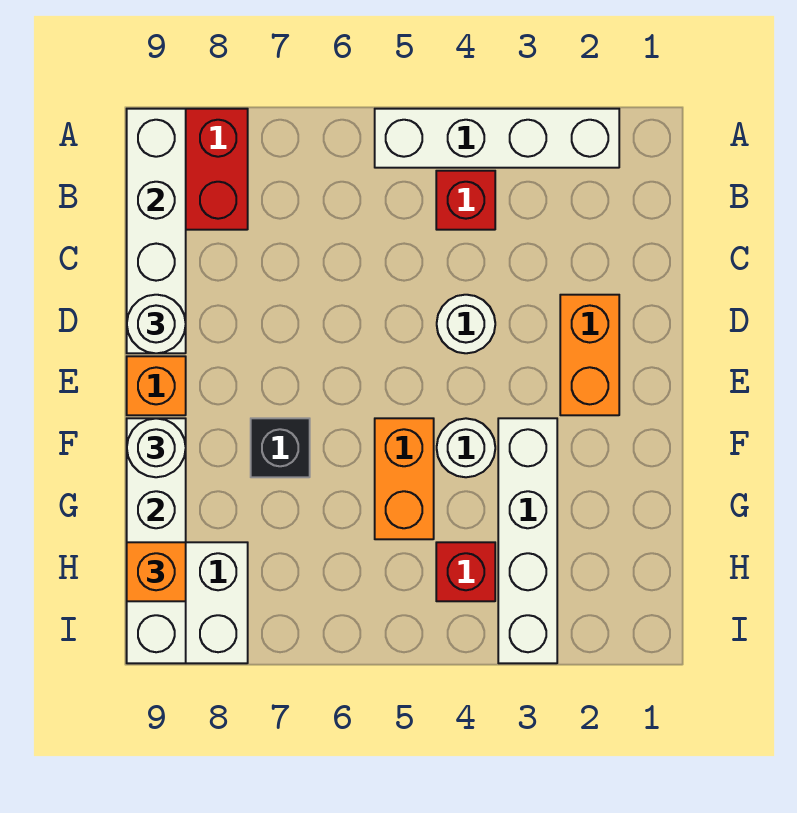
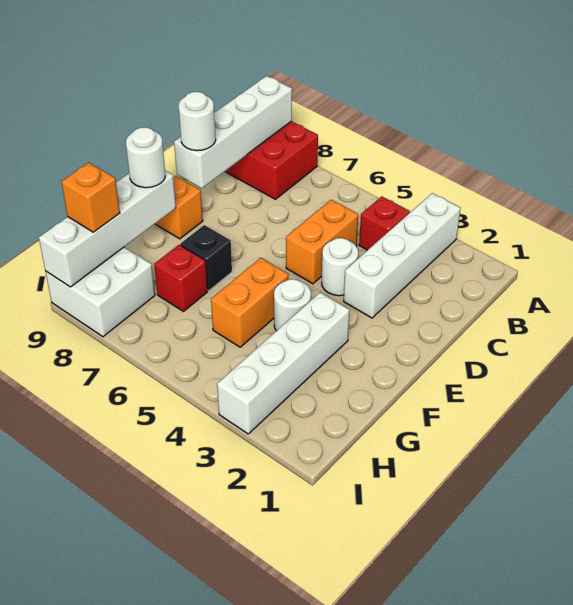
white brick A2:A5 level 1 -> white brick A3:D3 level 1
orange brick D2:E2 level 1 -> orange brick C5:D5 level 1
red brick H4 level 1 -> red brick G7 level 1

